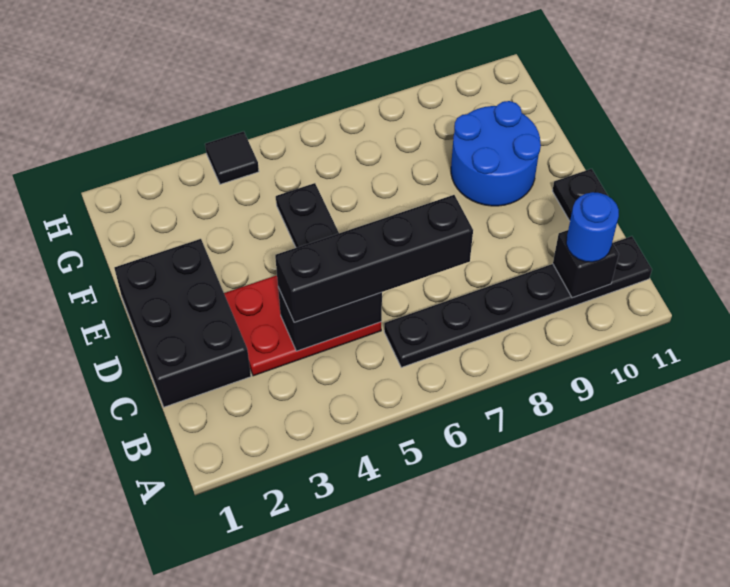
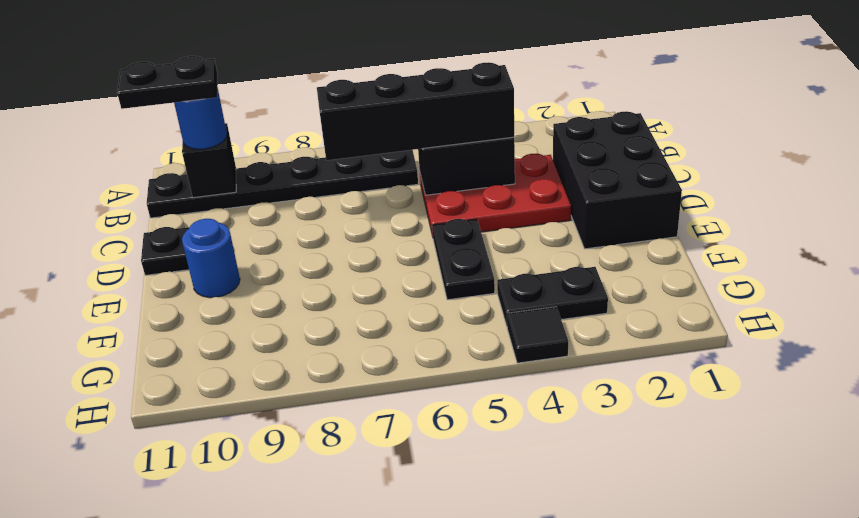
none -> black plate B10:B11 level 4
blue round brick E9:F10 level 1 -> blue round brick E10 level 1
none -> black plate G3:G4 level 1

